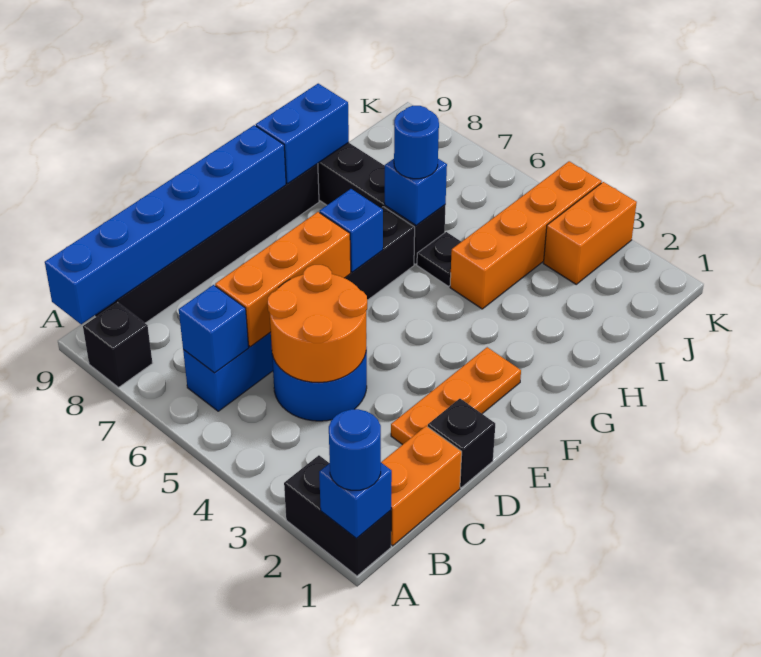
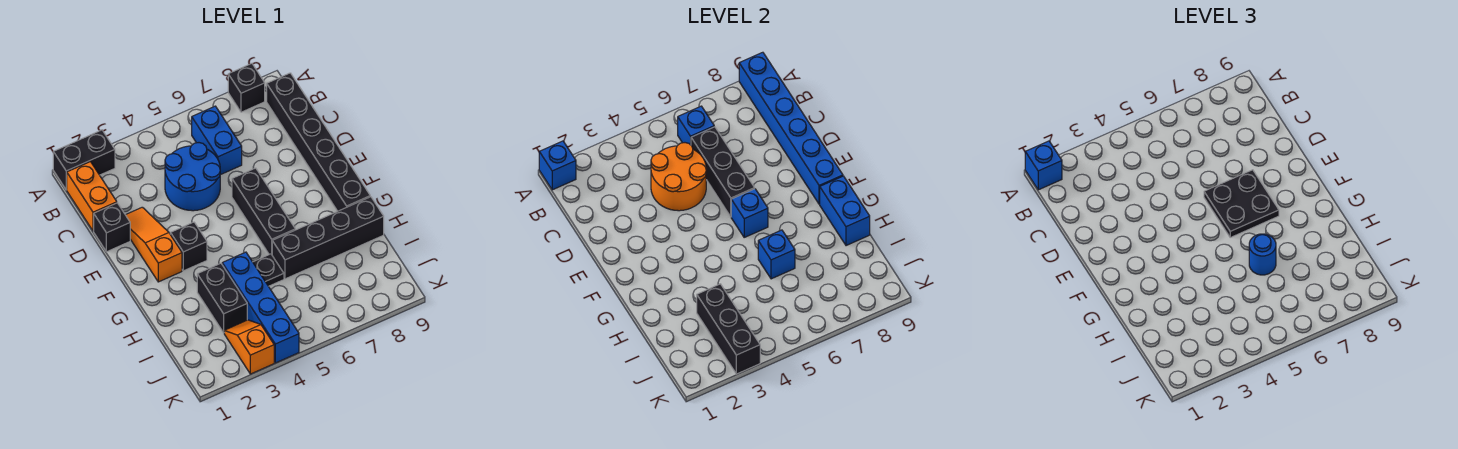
blue round brick A1 level 3 -> blue brick A1 level 3
orange brick C6:E6 level 2 -> black brick C6:E6 level 2
orange plate D2:F2 level 1 -> orange slope D2:F2 level 1 top F
none -> black plate E6:F7 level 3
none -> black brick F3 level 1
none -> black brick H3:I3 level 1
orange brick H4:K4 level 1 -> blue brick H4:K4 level 1
none -> black brick I3:K3 level 2
orange brick J3:K3 level 1 -> orange slope J3:K3 level 1 top K

